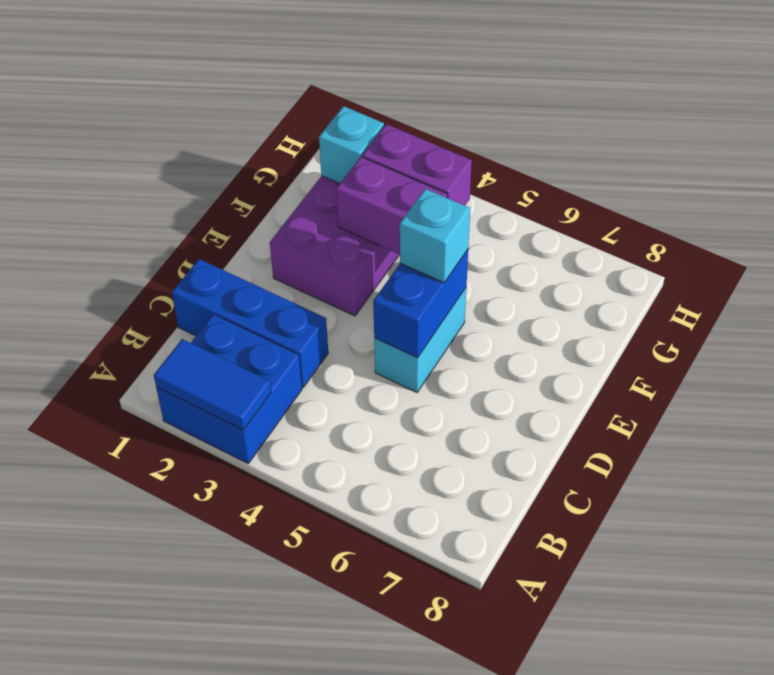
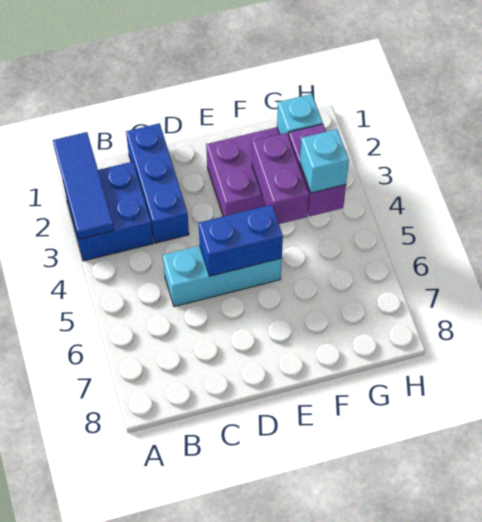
blue tile A2:A3 level 2 -> blue tile A1:A3 level 2
cyan brick D5:E5 level 1 -> cyan brick C5:E5 level 1
cyan brick E5 level 3 -> cyan brick G4 level 3

